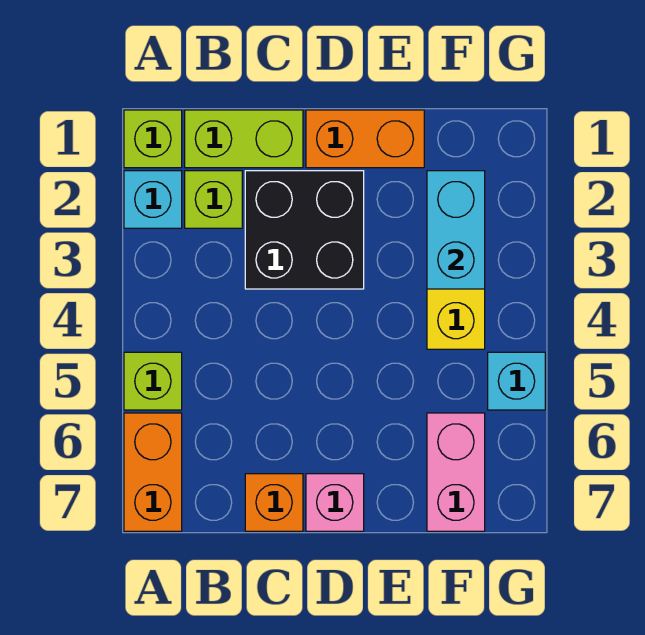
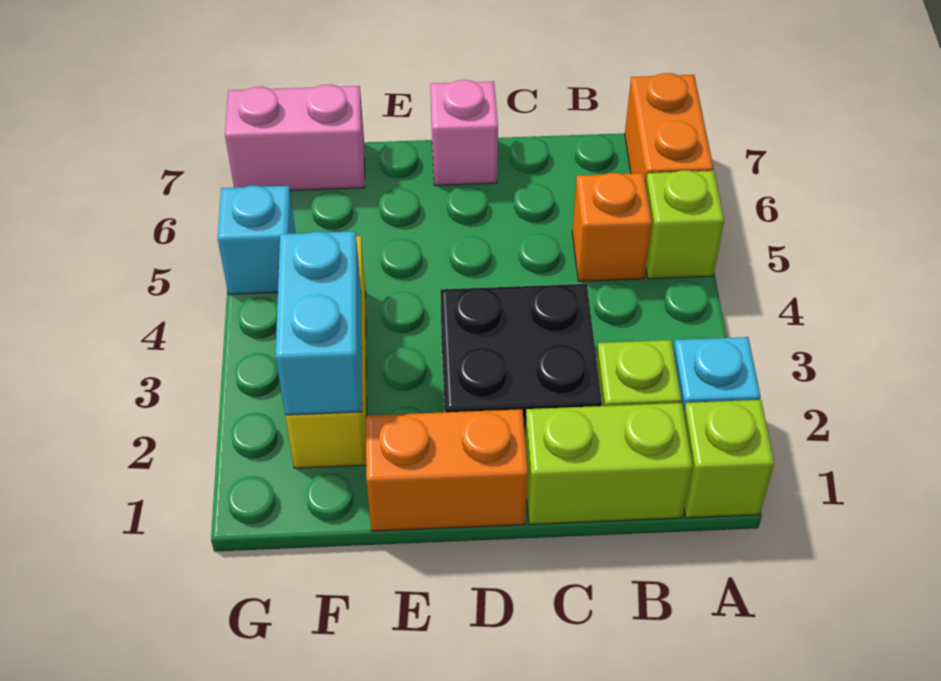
orange brick C7 level 1 -> orange brick B5 level 1
pink brick F6:F7 level 1 -> pink brick F7:G7 level 1

